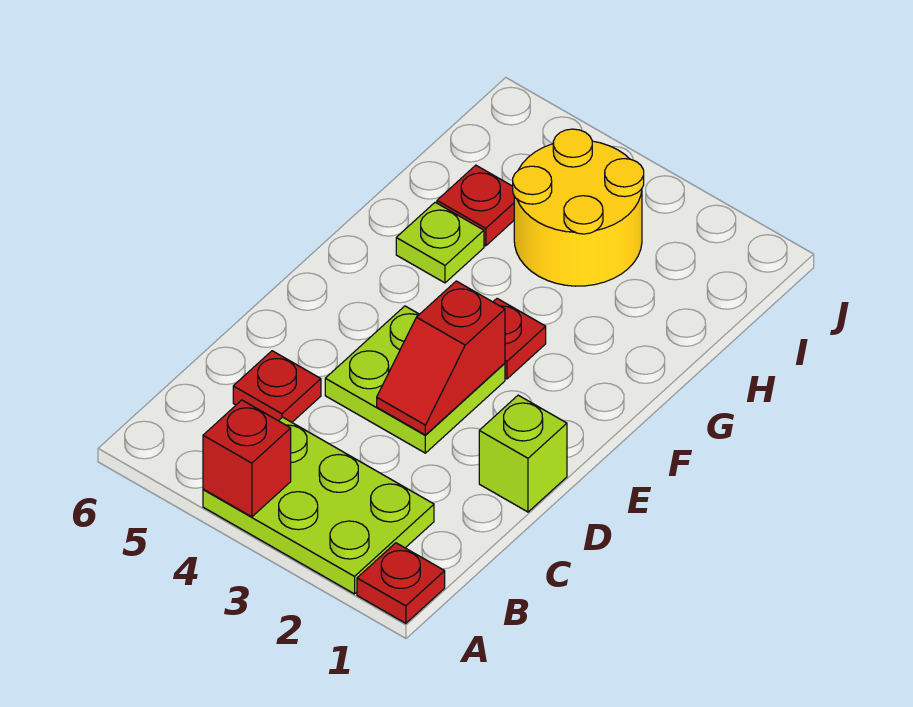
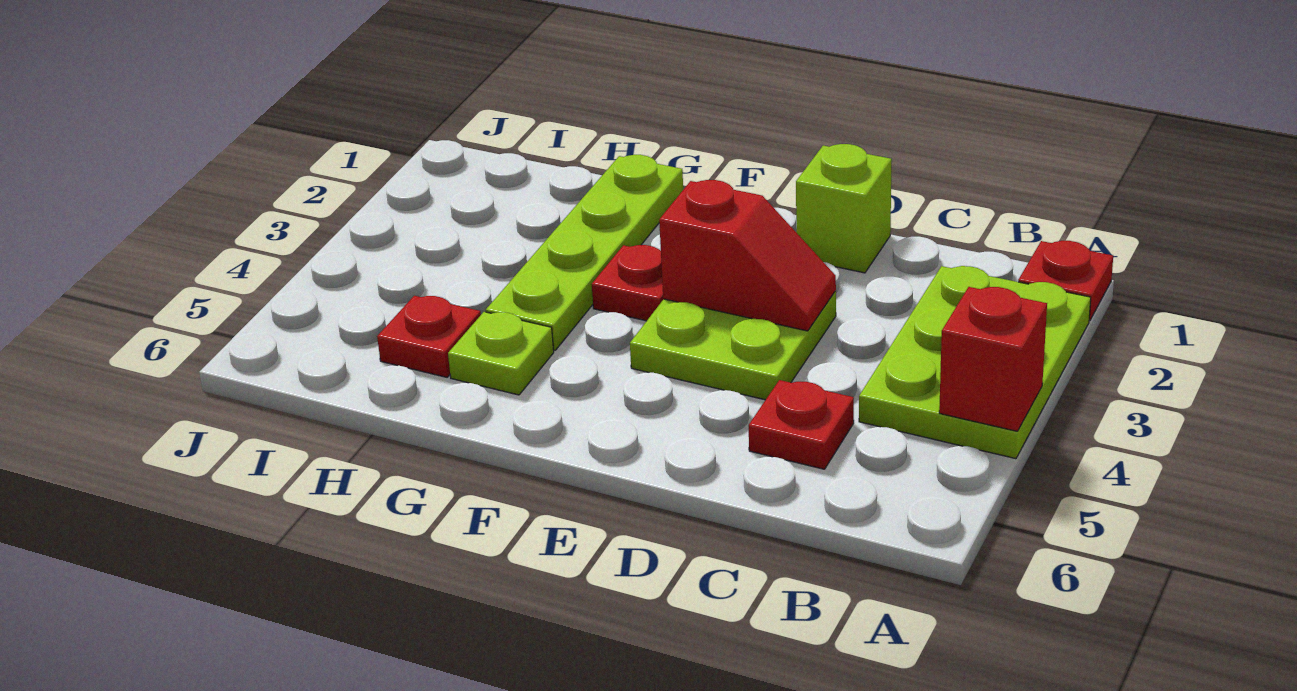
none -> lime plate G1:G4 level 1
yellow round brick H3:I4 level 1 -> none

